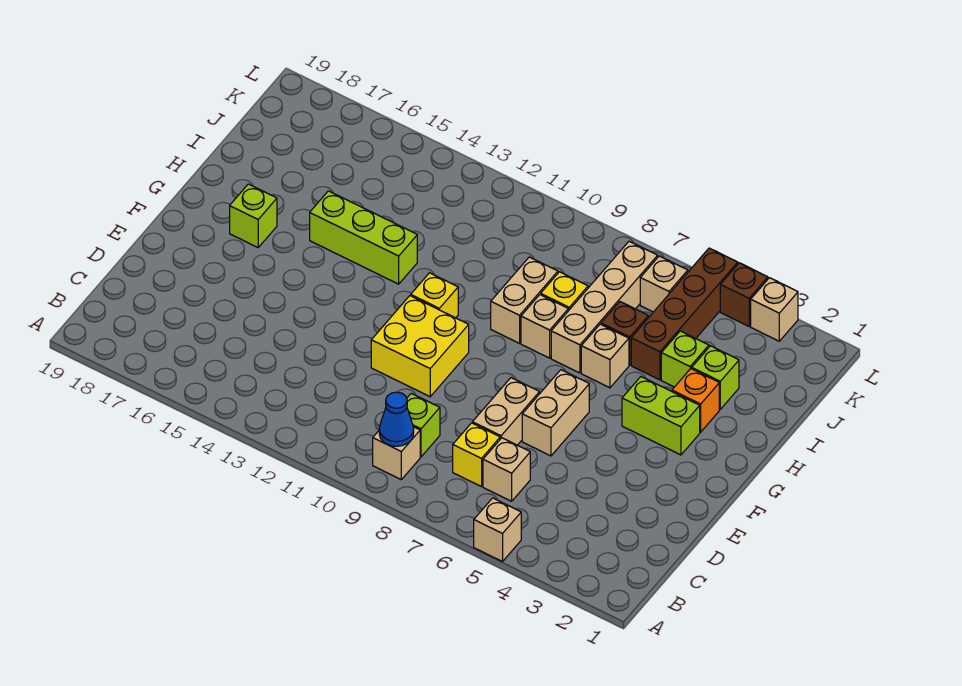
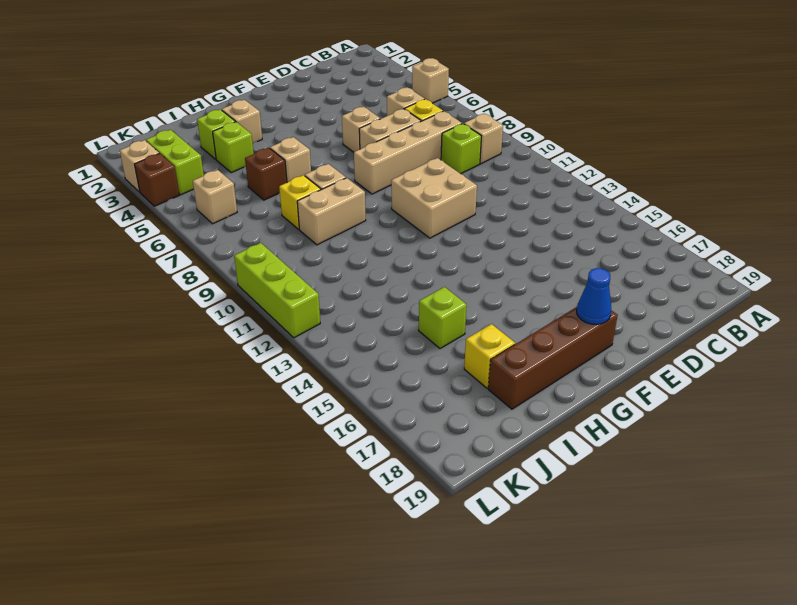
blue cone B9 level 2 -> blue cone F18 level 2
tan brick E6:F6 level 1 -> tan brick E6 level 1
yellow brick E10:F11 level 1 -> tan brick E10:F11 level 1
lime brick G3:G4 level 1 -> lime brick K3:K4 level 1
yellow brick G11 level 1 -> yellow brick I17 level 1
lime brick G17 level 1 -> lime brick I15 level 1
orange brick H3 level 1 -> tan brick H3 level 1
tan brick H7:K7 level 1 -> tan brick C8:F8 level 1
lime brick H13:H15 level 1 -> lime brick L10:L12 level 1
brown brick I5:L5 level 1 -> brown brick F18:I18 level 1

